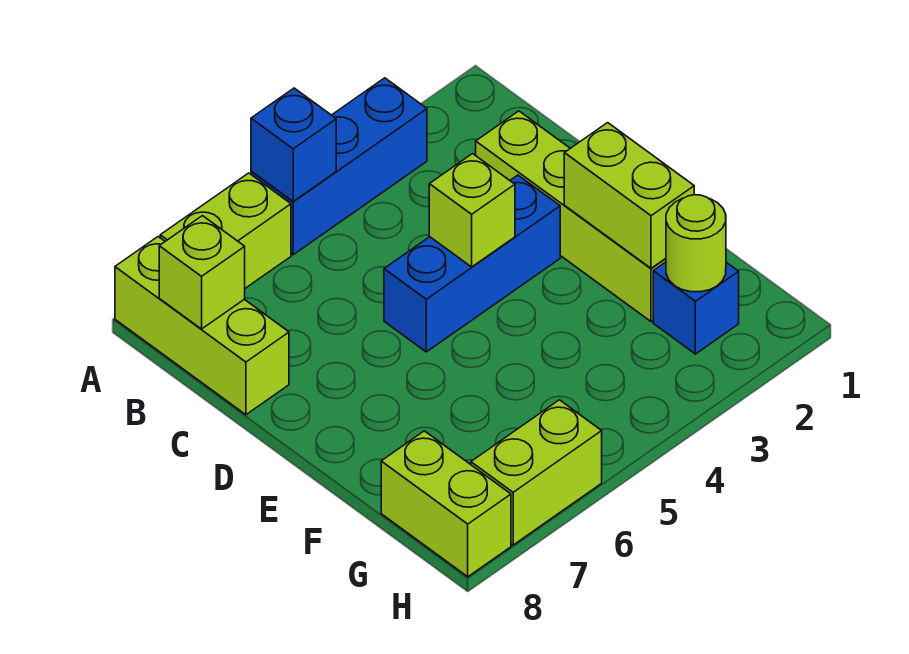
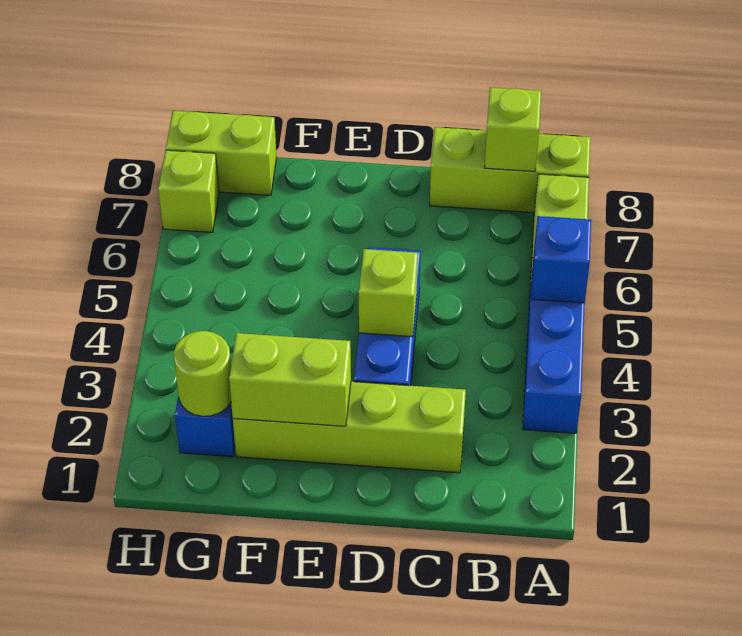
lime brick H6:H7 level 1 -> lime brick H7 level 1

